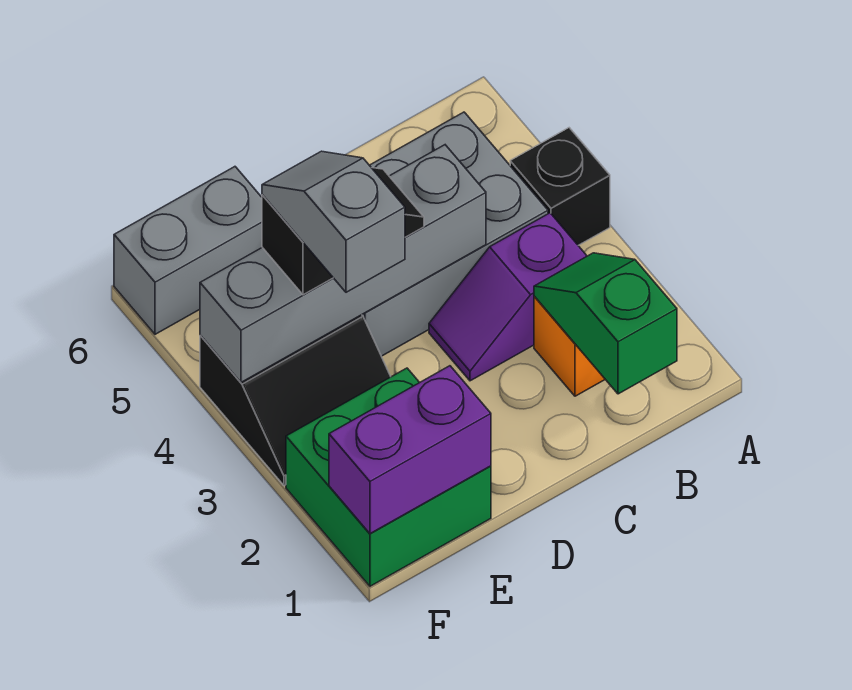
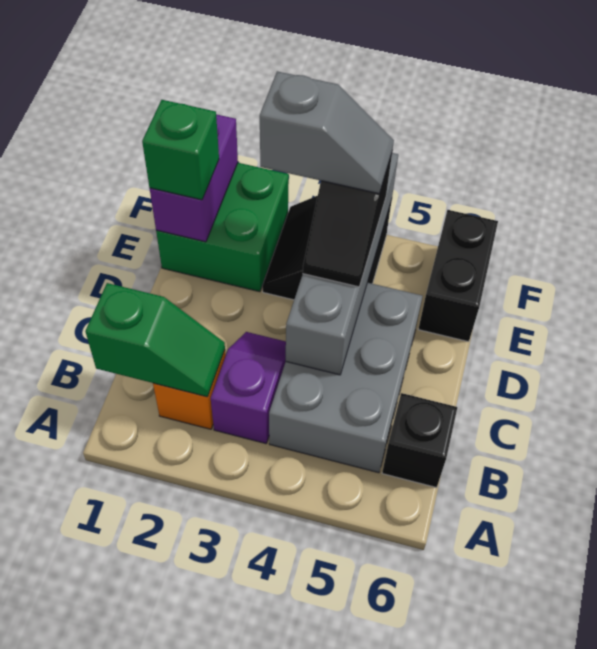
black brick A4 level 1 -> black brick B6 level 1
none -> green brick E1 level 3
grey brick E6:F6 level 1 -> black brick E6:F6 level 1

